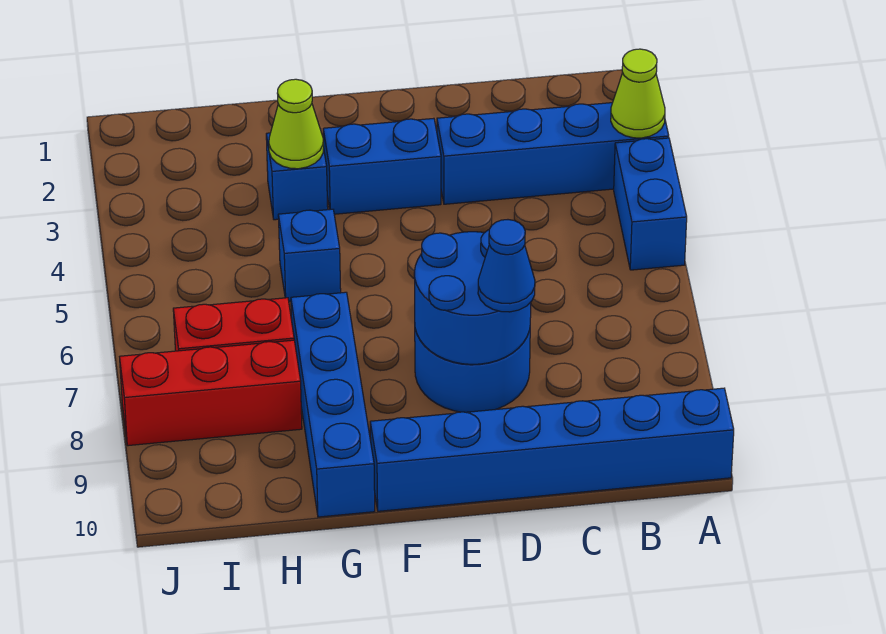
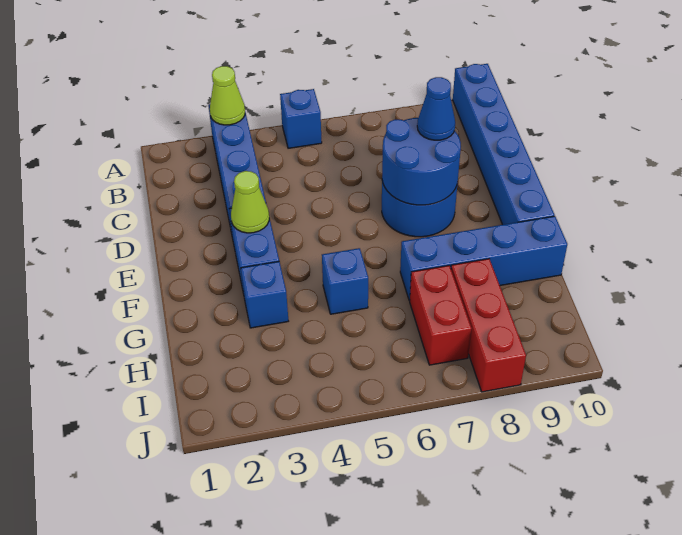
blue brick A4:A5 level 1 -> blue brick A5 level 1
lime cone G3 level 2 -> lime cone E3 level 2

